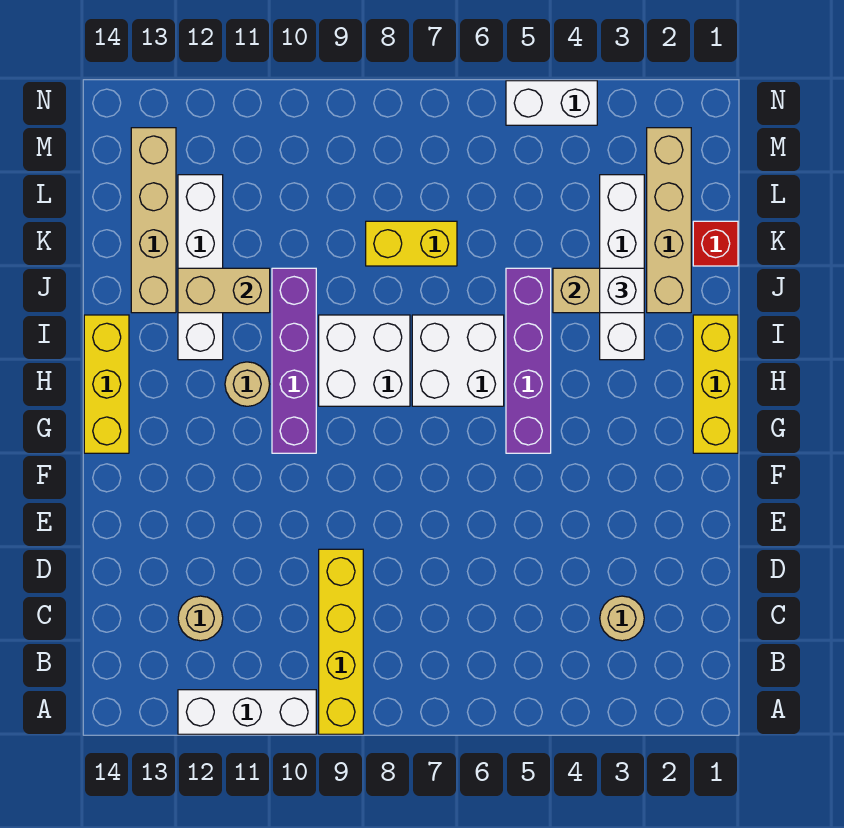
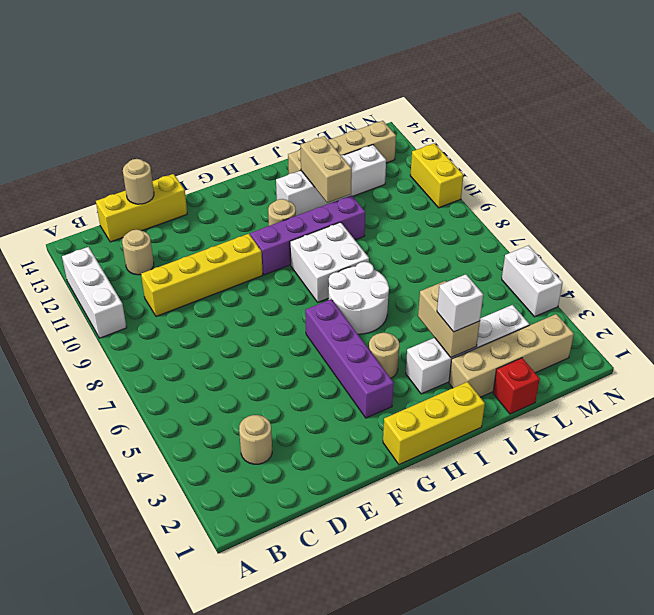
yellow brick A9:D9 level 1 -> yellow brick C10:F10 level 1
none -> tan round brick D14 level 2
purple brick G5:J5 level 1 -> purple brick G3:G6 level 1
yellow brick G14:I14 level 1 -> yellow brick C14:E14 level 1
none -> tan round brick H4 level 1
white brick H6:I7 level 1 -> white round brick H6:I7 level 1
yellow brick K7:K8 level 1 -> yellow brick N10:N11 level 1

